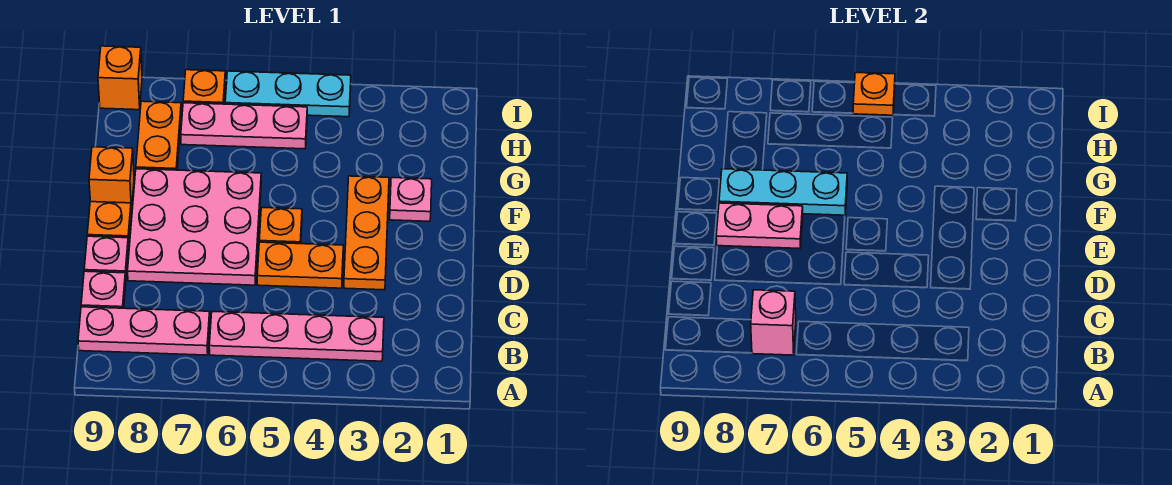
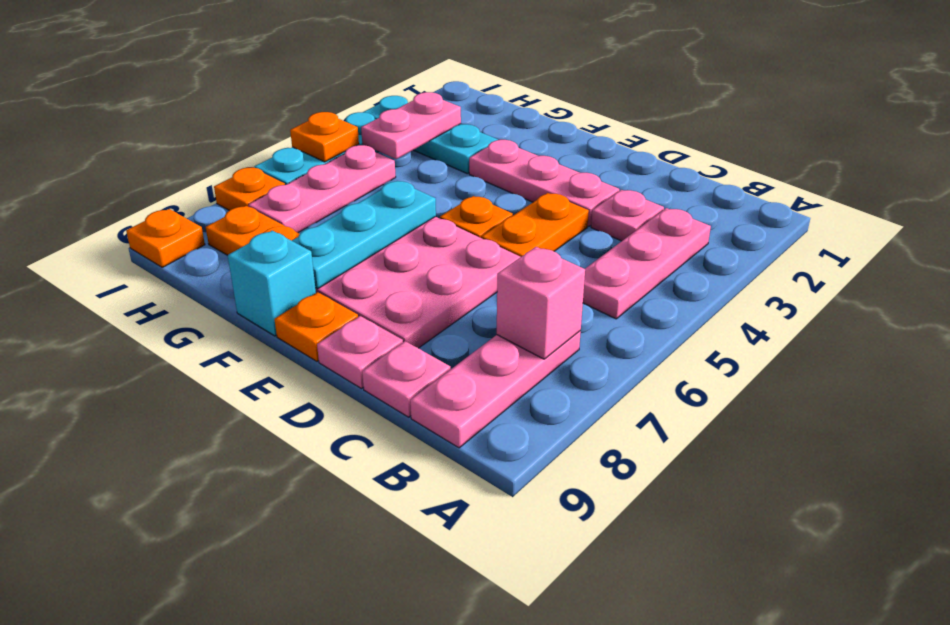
pink plate B3:B6 level 1 -> pink plate B3:B5 level 1
orange plate D3:F3 level 1 -> pink plate D3:F3 level 1
pink plate E7:E8 level 2 -> pink plate H3:H4 level 2
pink plate F2 level 1 -> pink plate C3 level 1
orange brick F9 level 1 -> cyan brick F9 level 1
none -> cyan plate G3:I3 level 1
orange brick I9 level 1 -> orange plate I9 level 1

